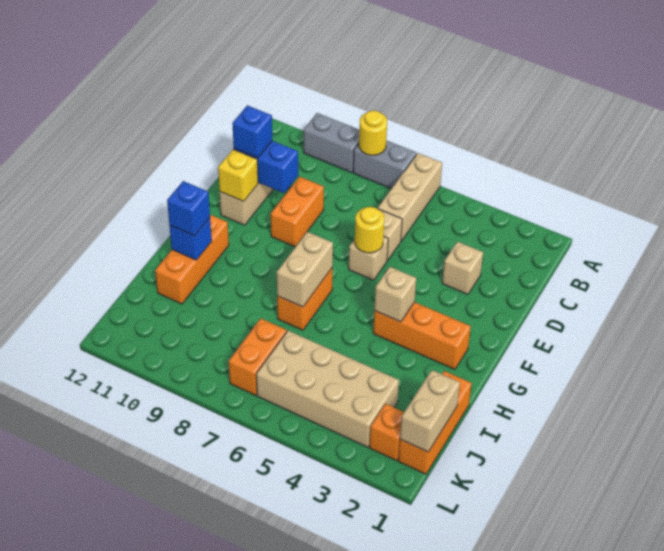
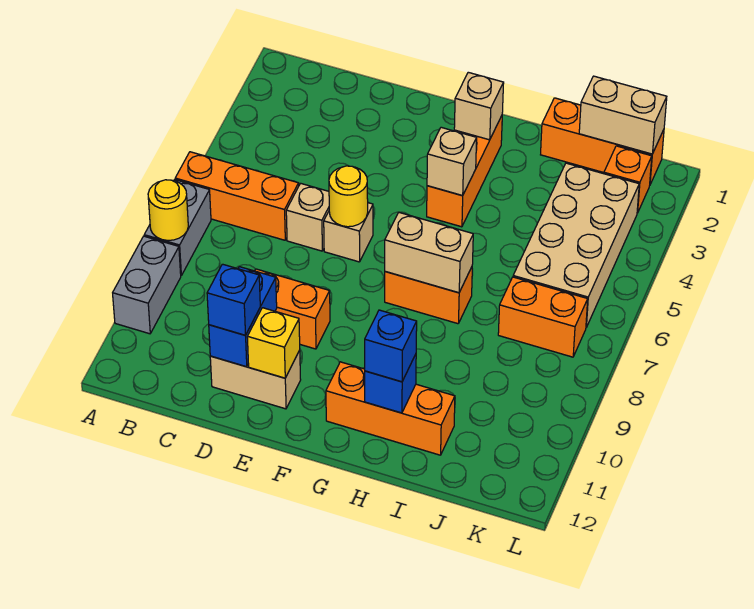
tan brick A6:C6 level 1 -> orange brick A6:C6 level 1
tan brick D3 level 1 -> tan brick G2 level 2

